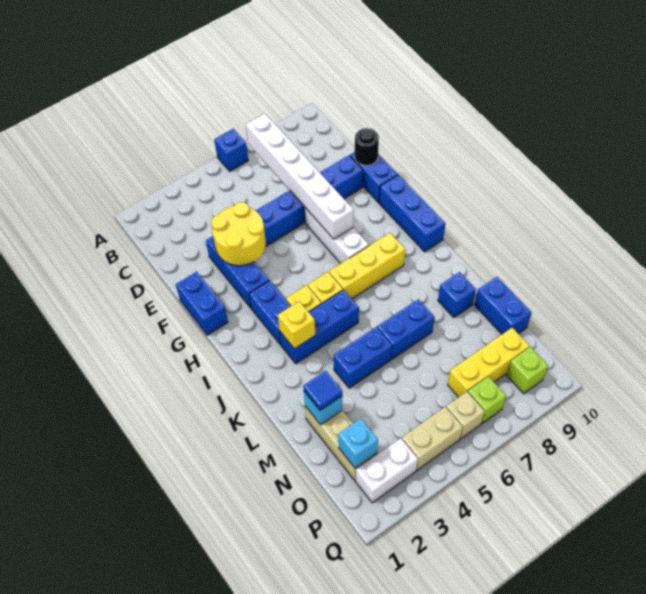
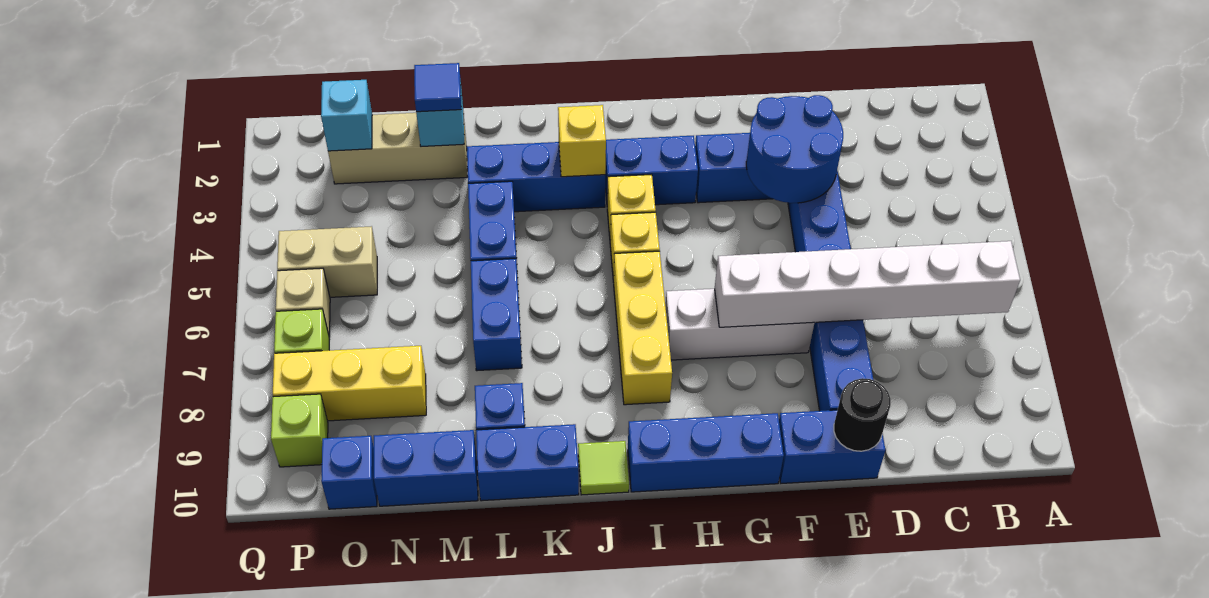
blue brick A6 level 1 -> blue brick O10 level 1
yellow round brick E3:F4 level 2 -> blue round brick E3:F4 level 2
blue brick F1:G1 level 1 -> blue brick K10:L10 level 1
blue brick J3:J5 level 1 -> blue brick J3:L3 level 1
none -> lime tile J10 level 1
yellow brick O7:O9 level 1 -> yellow brick N8:P8 level 1
white brick P2:P3 level 1 -> none
tan brick P4:P5 level 1 -> tan brick O5:P5 level 1

